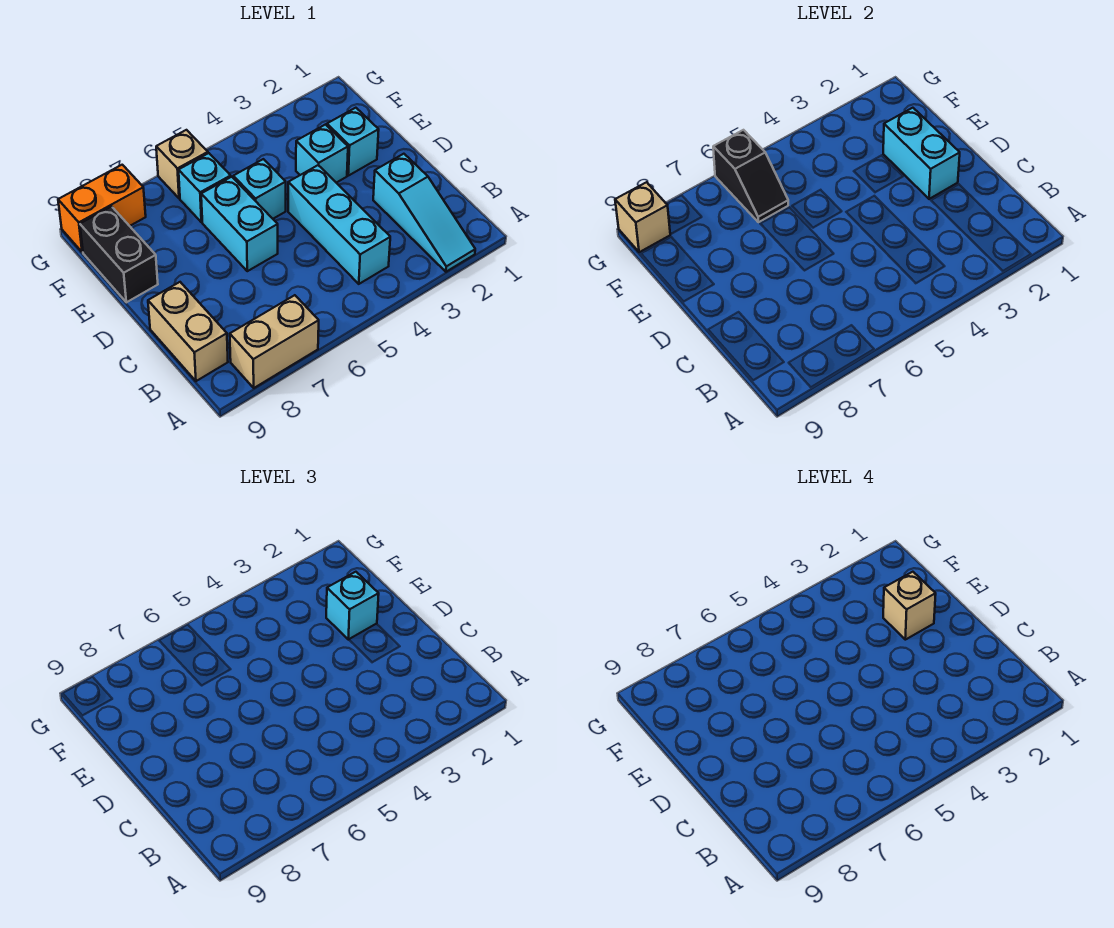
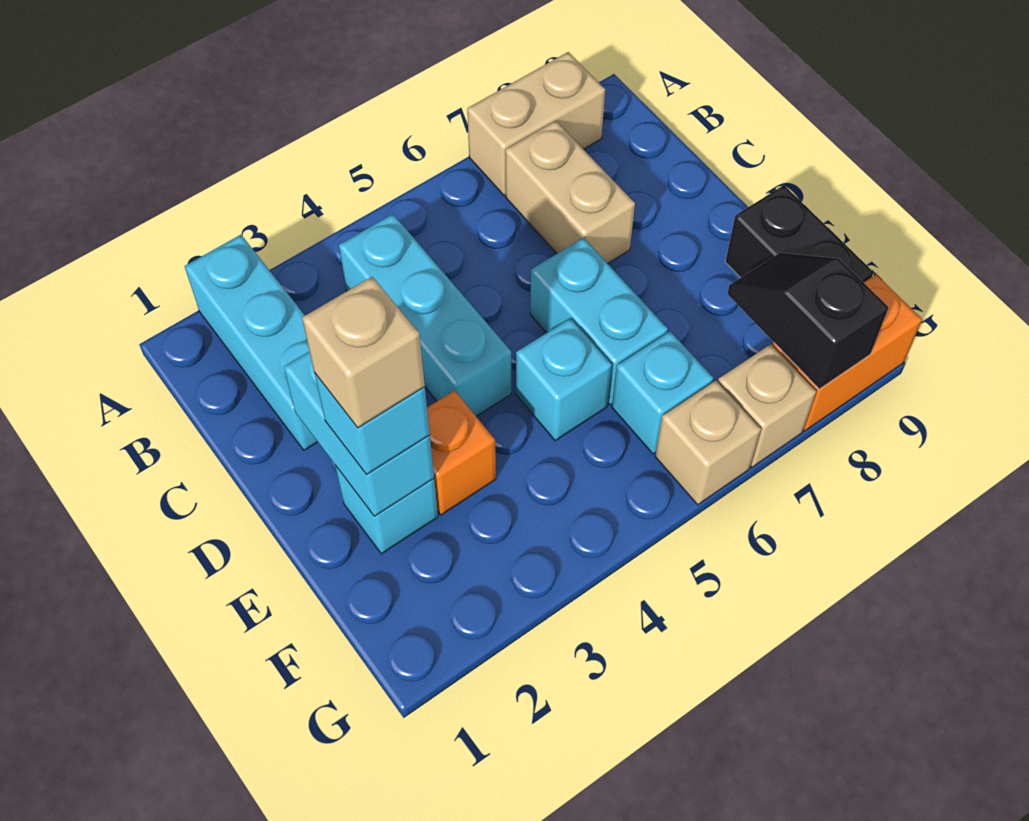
cyan slope A2:C2 level 1 top C -> cyan brick A2:C2 level 1
tan brick B9:C9 level 1 -> tan brick B7:C7 level 1
cyan brick E3 level 1 -> orange brick E3 level 1
black slope F6:G6 level 2 top G -> black slope F8:G8 level 2 top G
tan brick G9 level 2 -> tan brick G7 level 1

